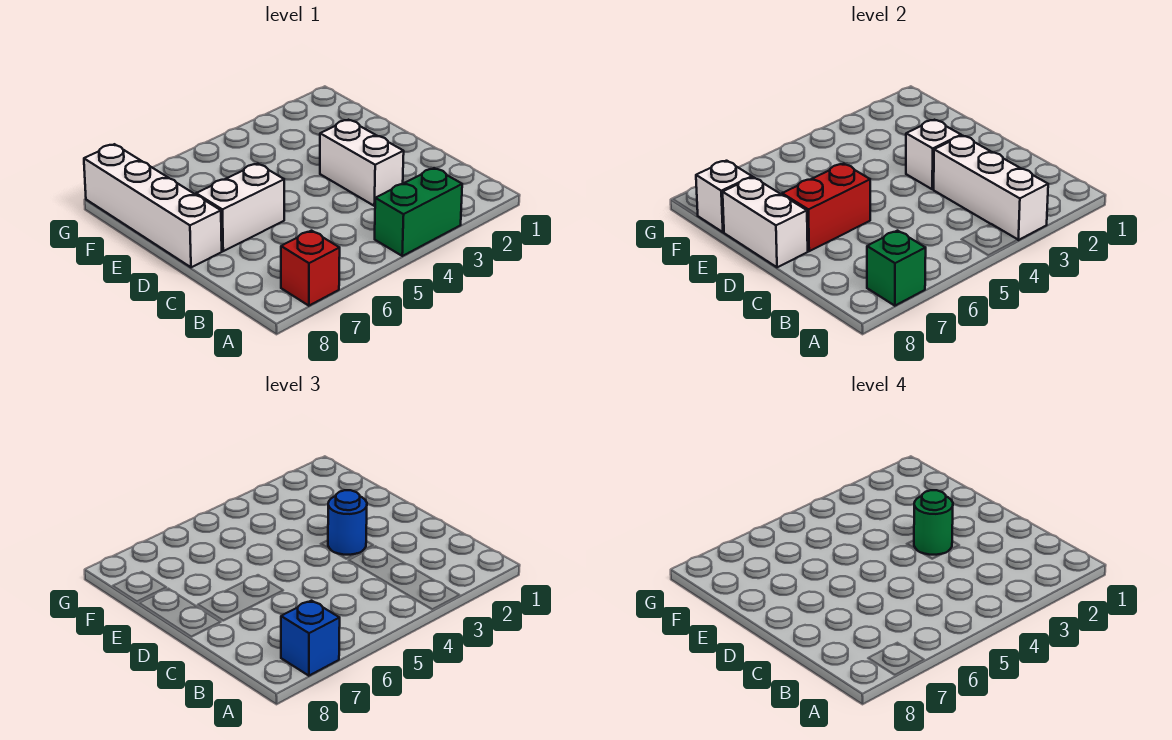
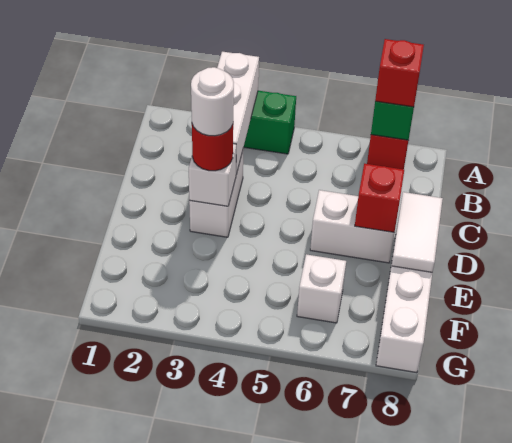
blue brick A7 level 3 -> red brick A7 level 3
blue round brick D3 level 3 -> red round brick D3 level 3
green round brick D3 level 4 -> white round brick D3 level 4
red brick D6:D7 level 2 -> red brick D7 level 2
white brick D8:E8 level 2 -> white tile D8:E8 level 2
white brick F8 level 2 -> white brick F6 level 1

